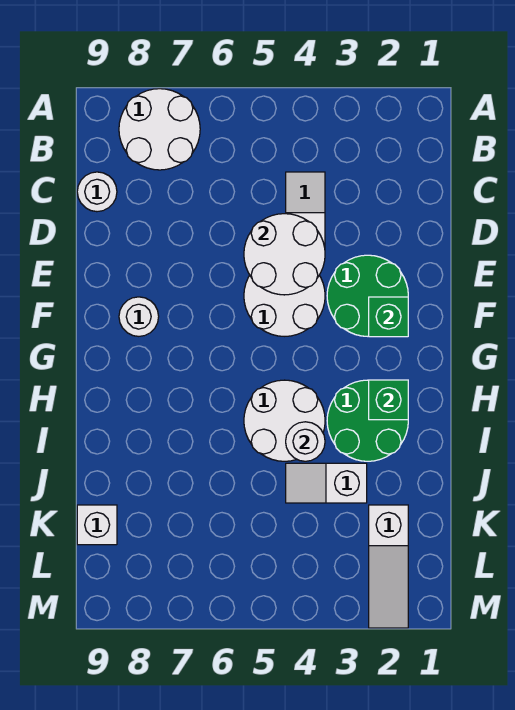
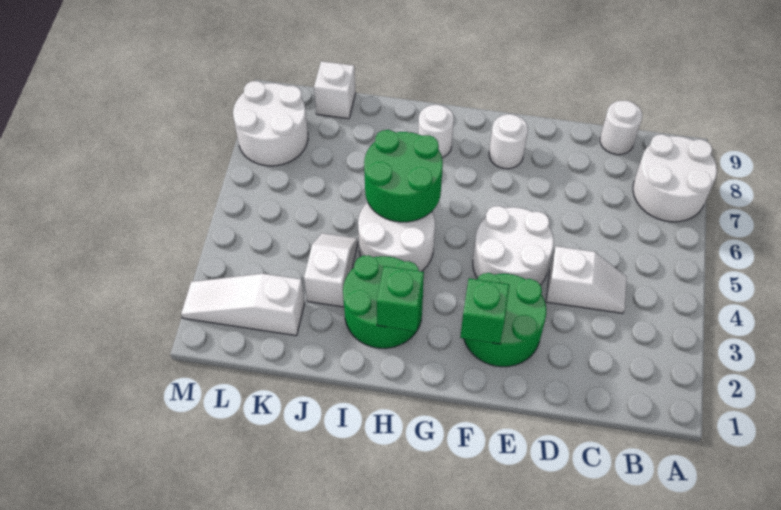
white round brick D4:E5 level 2 -> white round brick L7:M8 level 1
none -> green round brick H5:I6 level 2
white round brick I4 level 2 -> white round brick H8 level 1

